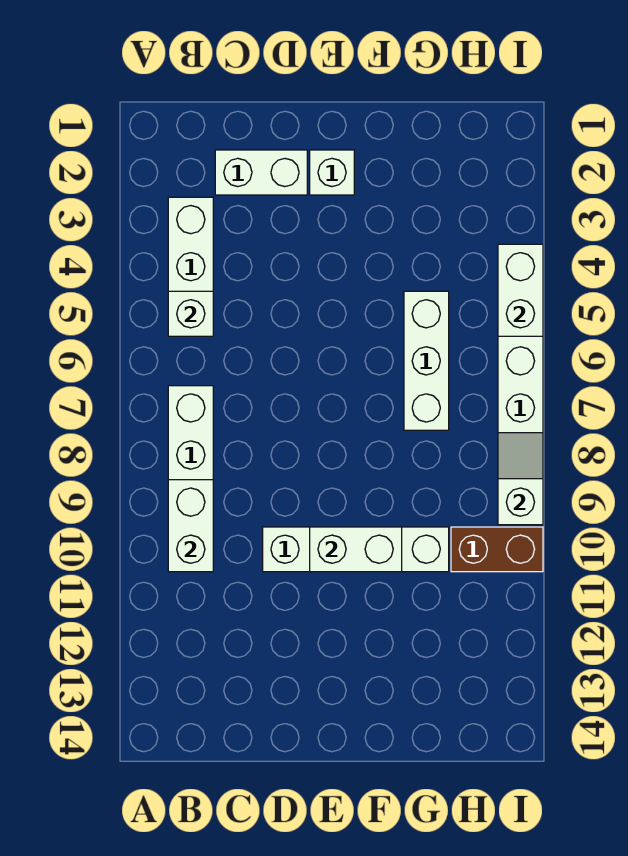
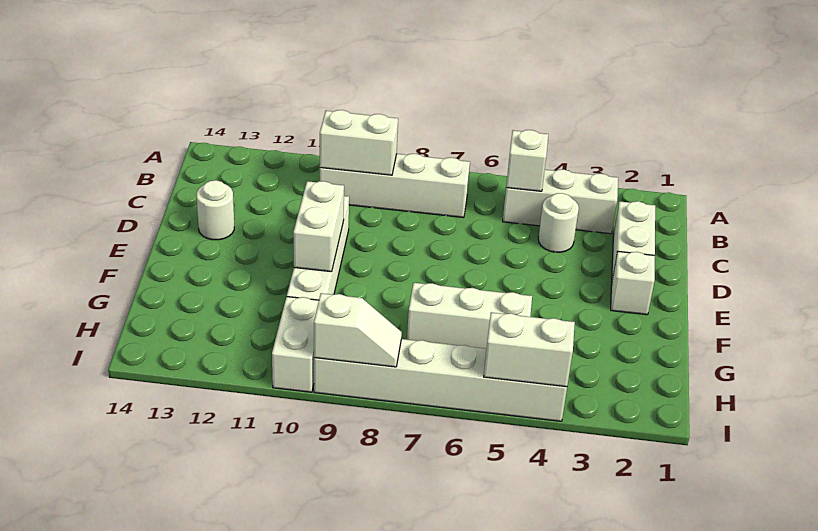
none -> white round brick C4 level 1
none -> white round brick D13 level 1
brown brick H10:I10 level 1 -> white brick H10:I10 level 1

